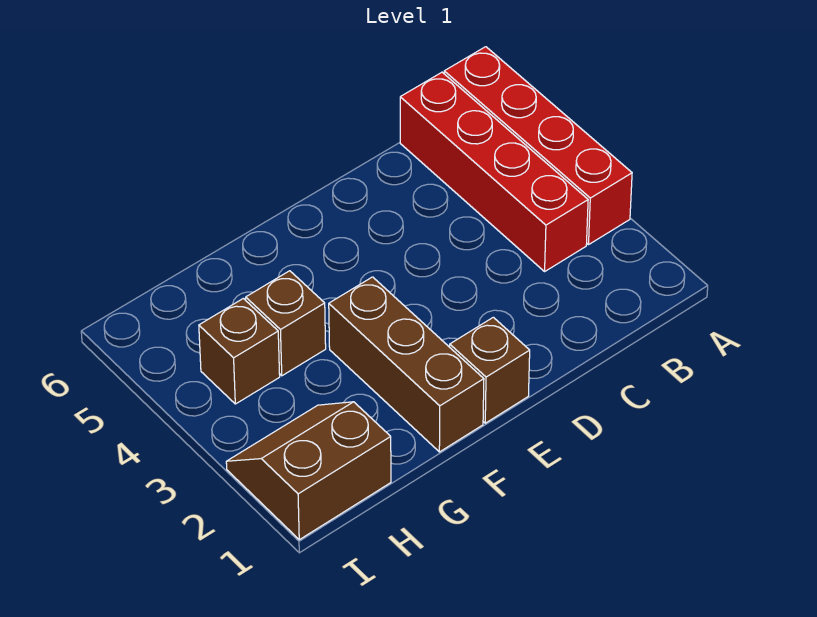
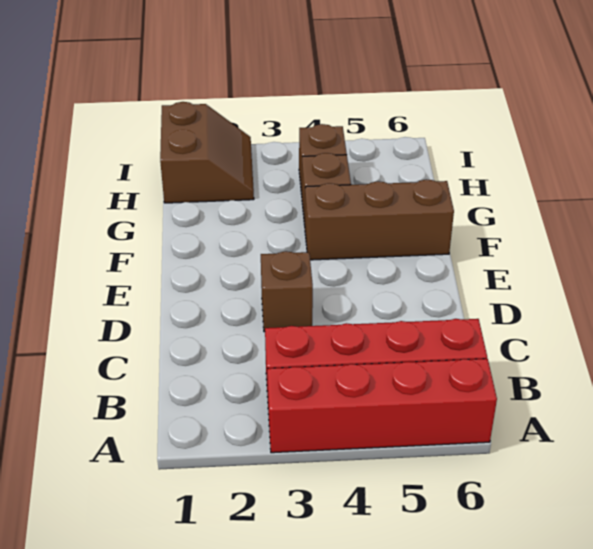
brown brick E1 level 1 -> brown brick D3 level 1
brown brick F1:F3 level 1 -> brown brick F4:F6 level 1

